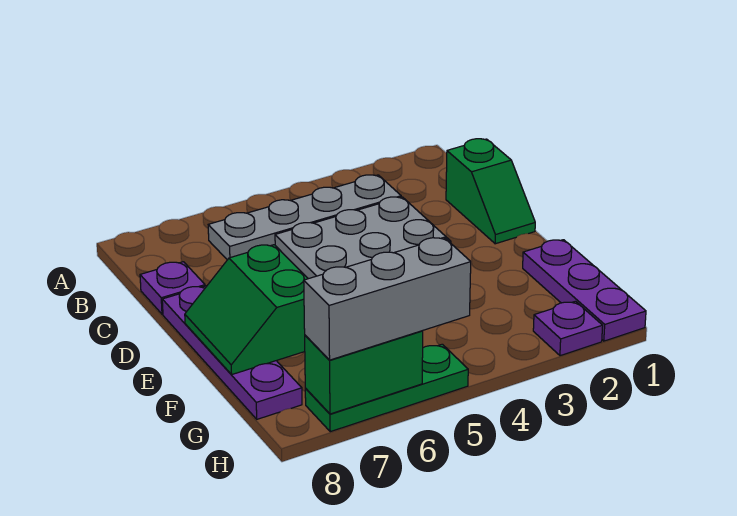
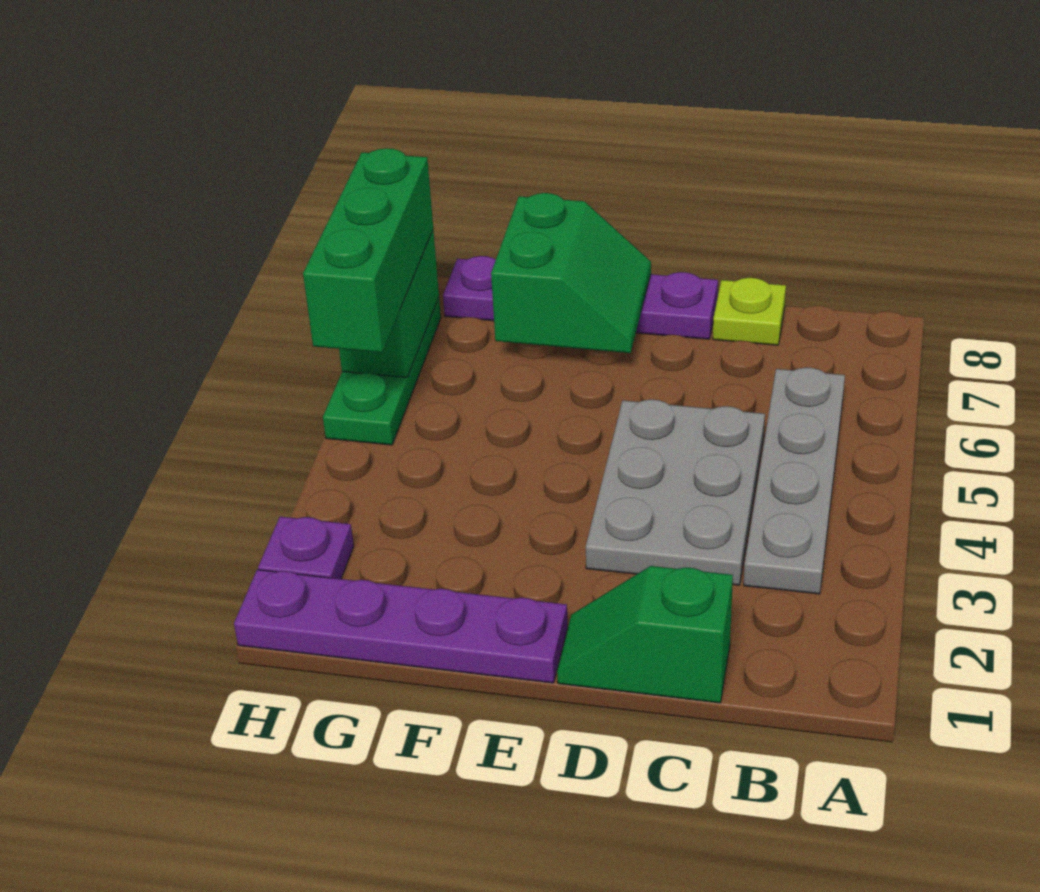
purple plate C8 level 1 -> lime plate C8 level 1
green slope E7:F8 level 2 top 7 -> green slope E7:F8 level 2 top F
purple plate F1:H1 level 1 -> purple plate E1:H1 level 1
grey brick H5:H7 level 3 -> green brick H5:H7 level 3

